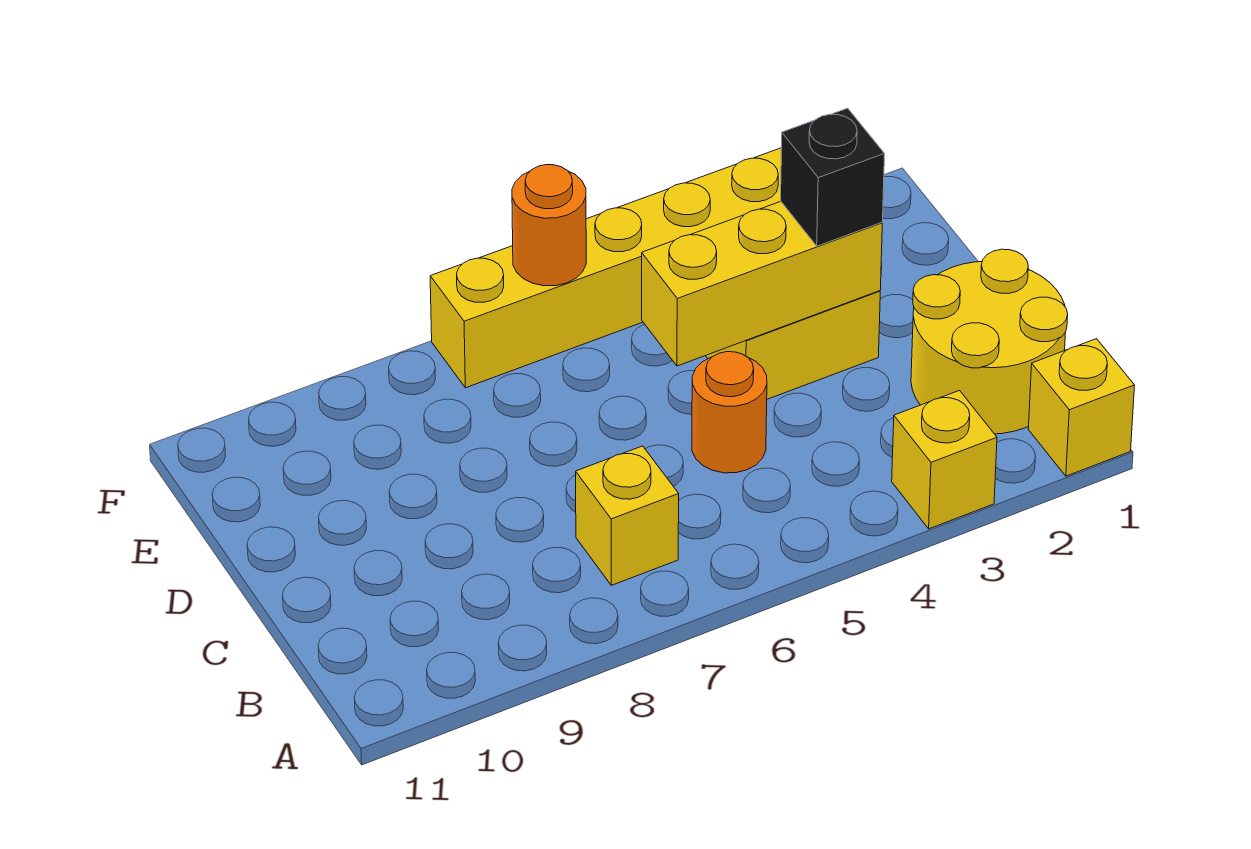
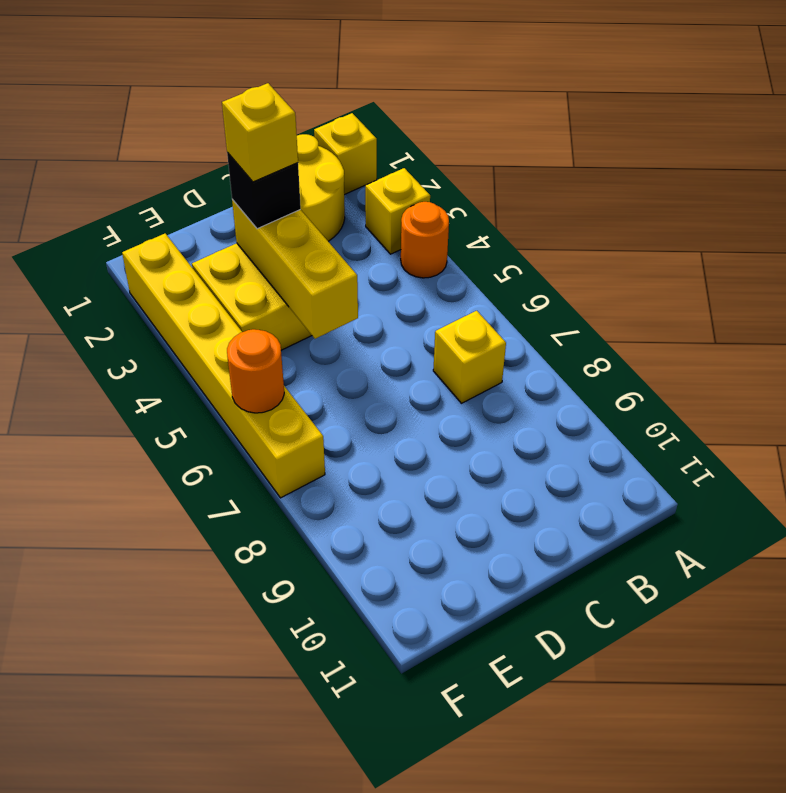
orange round brick C5 level 1 -> orange round brick A4 level 1
none -> yellow brick D3 level 4

